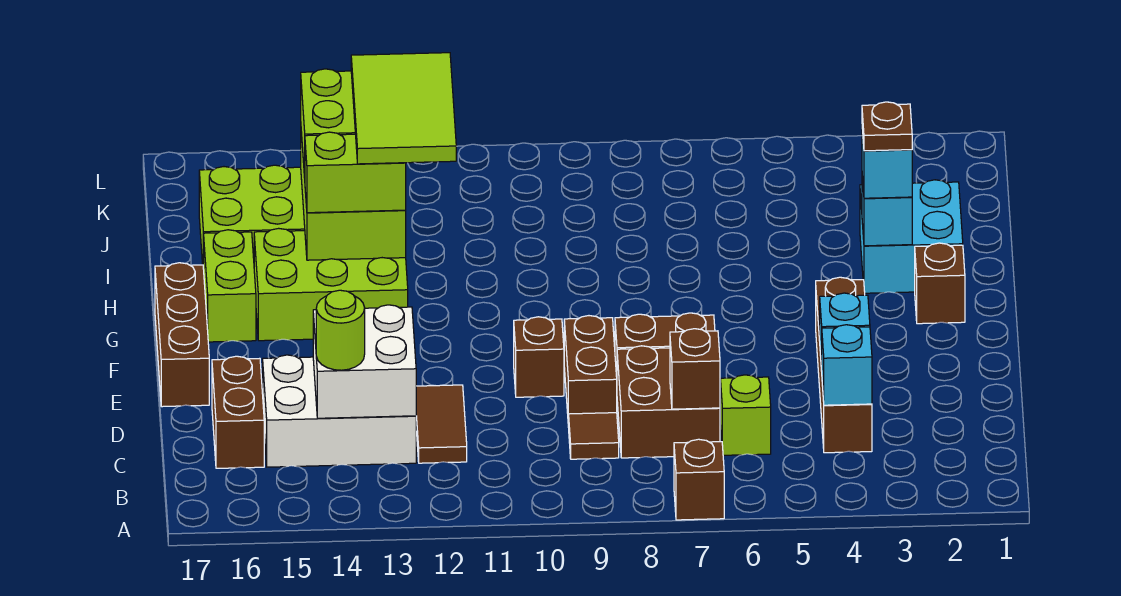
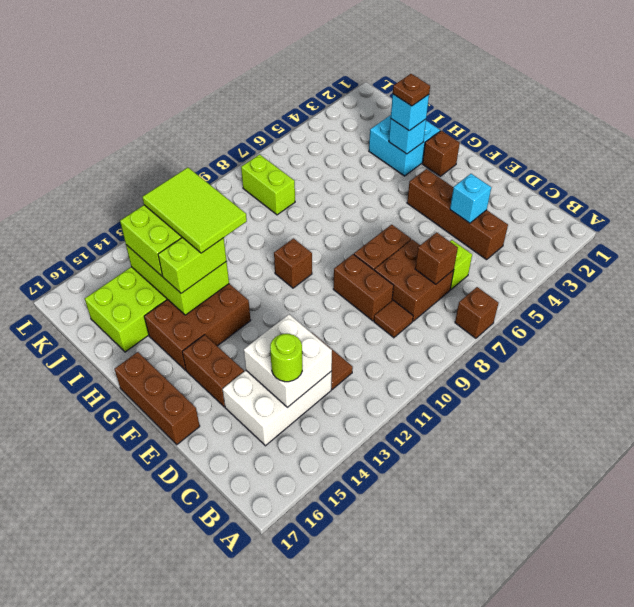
cyan brick C4 level 2 -> none
brown brick C16:D16 level 1 -> brown brick E15:F15 level 1
brown brick E10 level 1 -> brown brick G10 level 1
lime brick G13:H15 level 1 -> brown brick G13:H15 level 1
lime brick G16:H16 level 1 -> lime brick J8:K8 level 1

